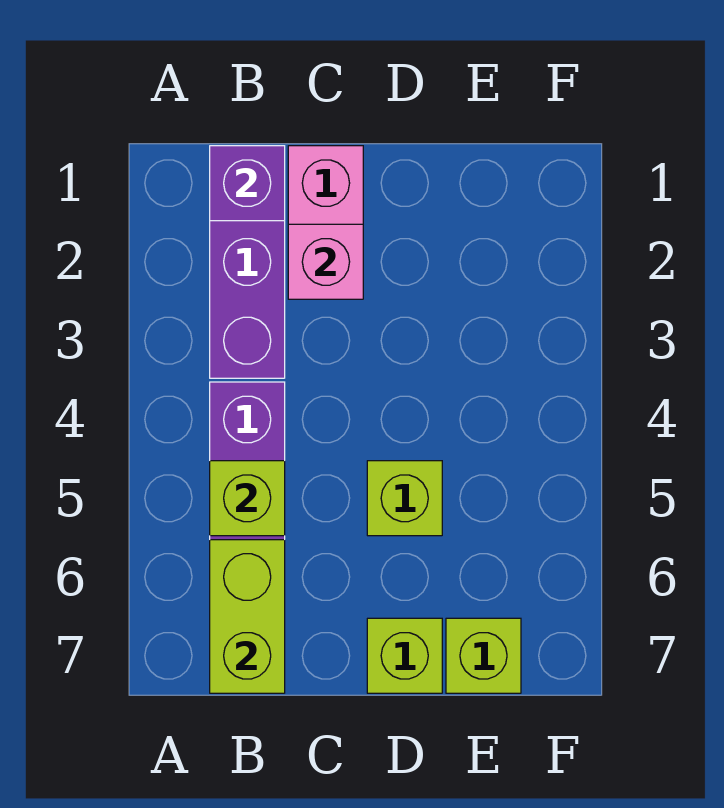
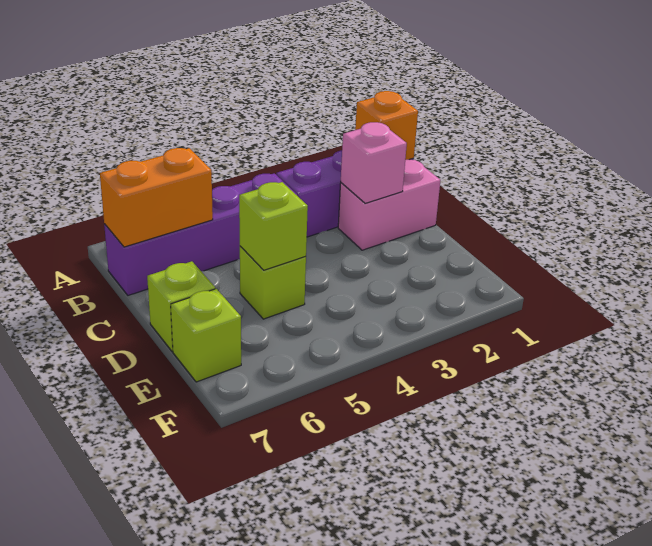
purple brick B1 level 2 -> orange brick B1 level 2
lime brick B5 level 2 -> lime brick D5 level 2
lime brick B6:B7 level 2 -> orange brick B6:B7 level 2

